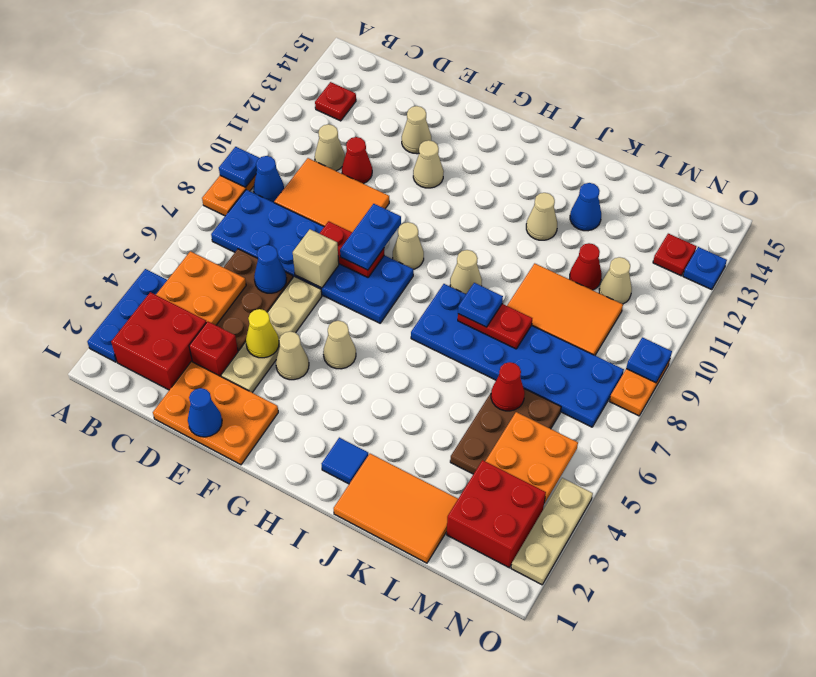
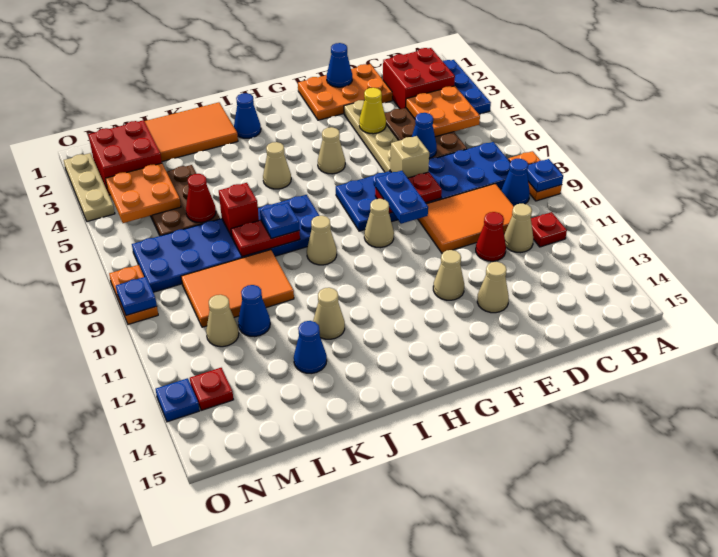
red plate B13 level 1 -> red plate B11 level 1
red brick D3 level 1 -> red brick K7 level 2
tan cone F4 level 1 -> tan cone I5 level 1
blue tile I2 level 1 -> blue cone I2 level 1
red cone L11 level 1 -> blue cone L11 level 1

